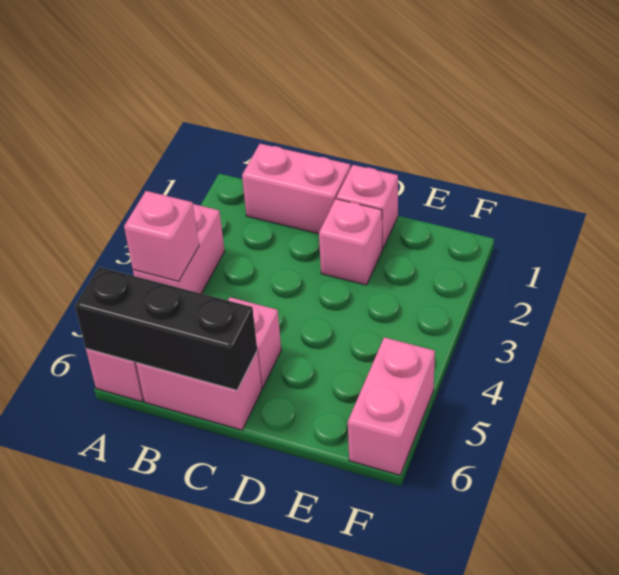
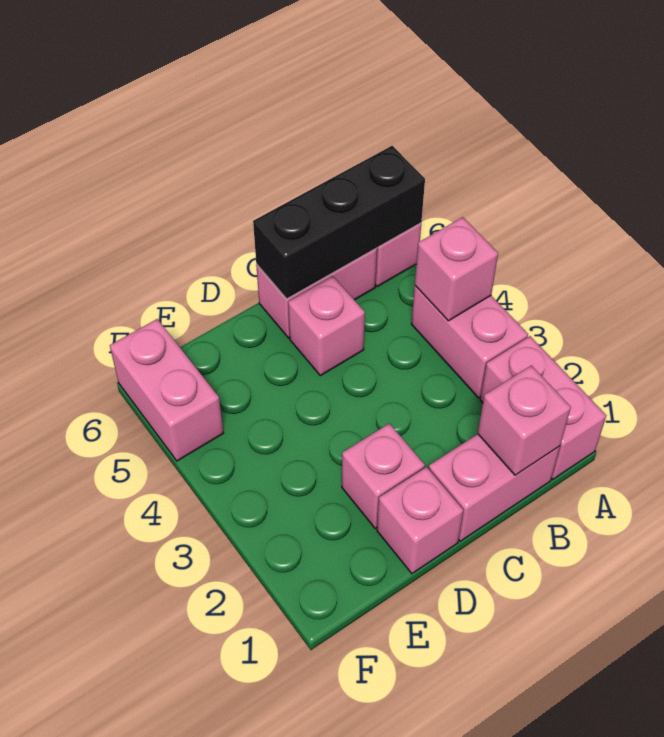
none -> pink brick A1:A2 level 1
none -> pink brick B1 level 2

